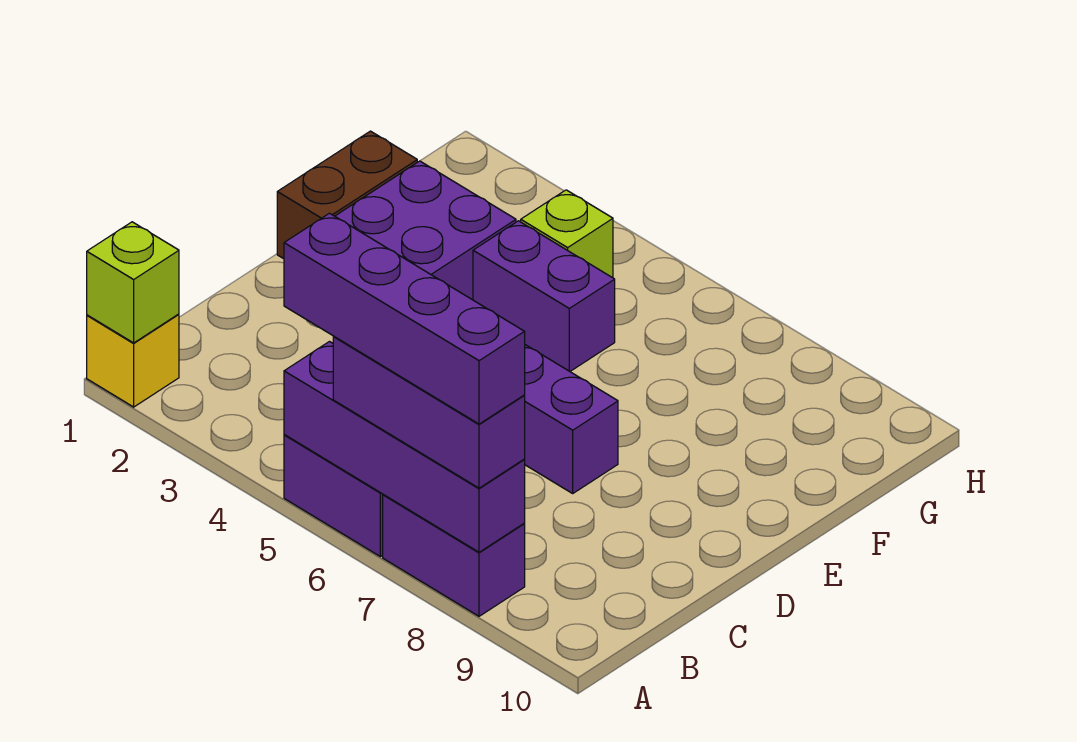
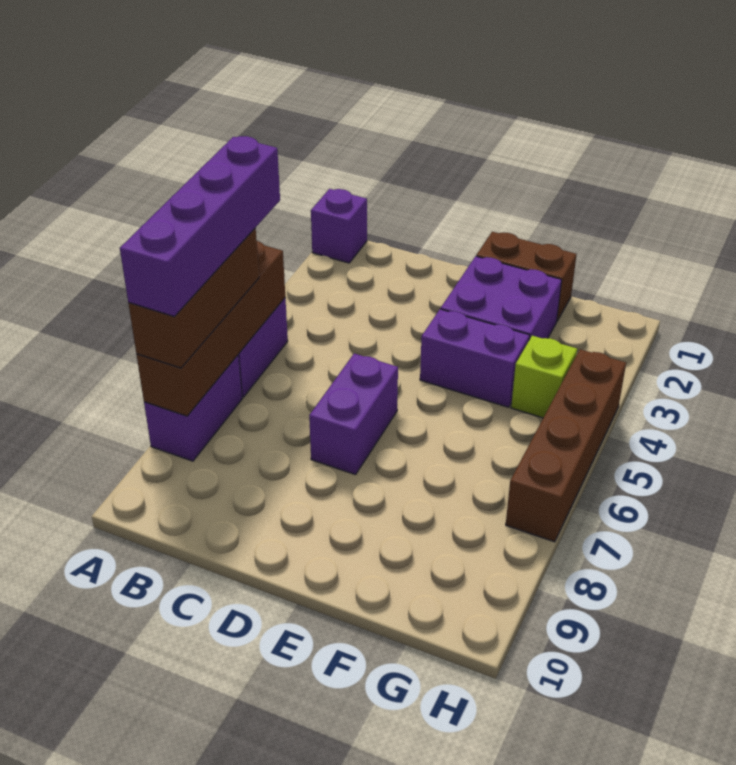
yellow brick A1 level 1 -> purple brick A1 level 1
lime brick A1 level 2 -> none
purple brick A5:A8 level 2 -> brown brick A5:A8 level 2
purple brick A6:A8 level 3 -> brown brick A6:A8 level 3
purple brick F4:F5 level 1 -> purple brick E4:F4 level 1
none -> brown brick H4:H7 level 1

